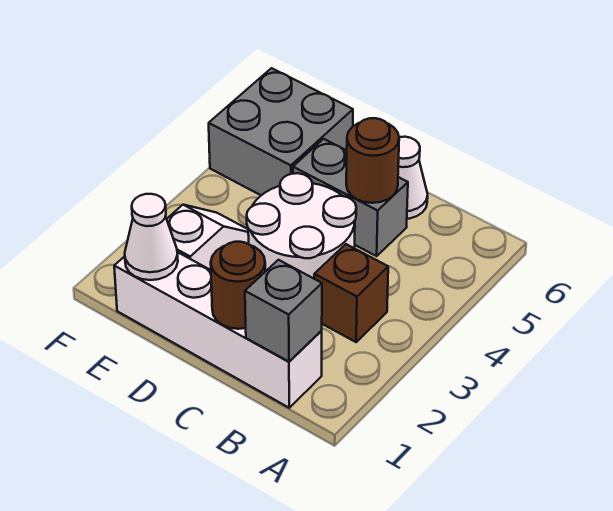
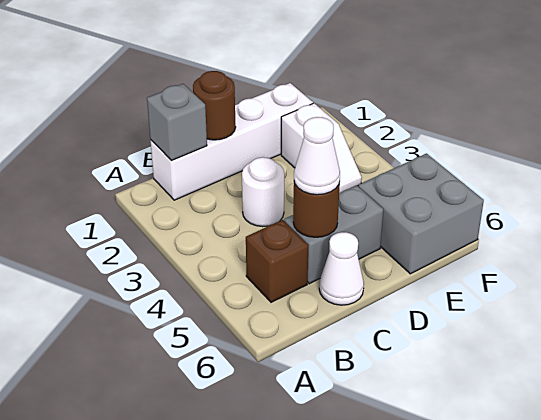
brown brick B3 level 1 -> brown brick B5 level 1
white round brick C3:D4 level 1 -> white round brick C3 level 1
white cone E1 level 2 -> white cone C5 level 3

